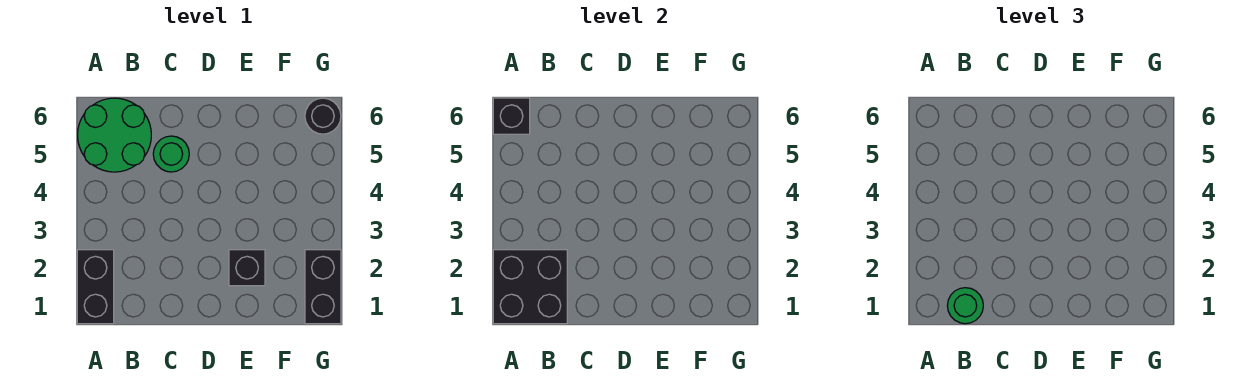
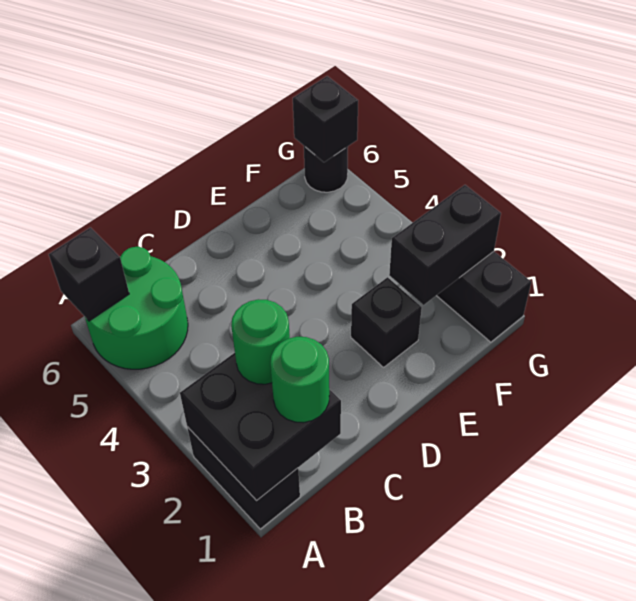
green round brick C5 level 1 -> green round brick B2 level 3
none -> black brick F2:G2 level 2
none -> black brick G6 level 2

